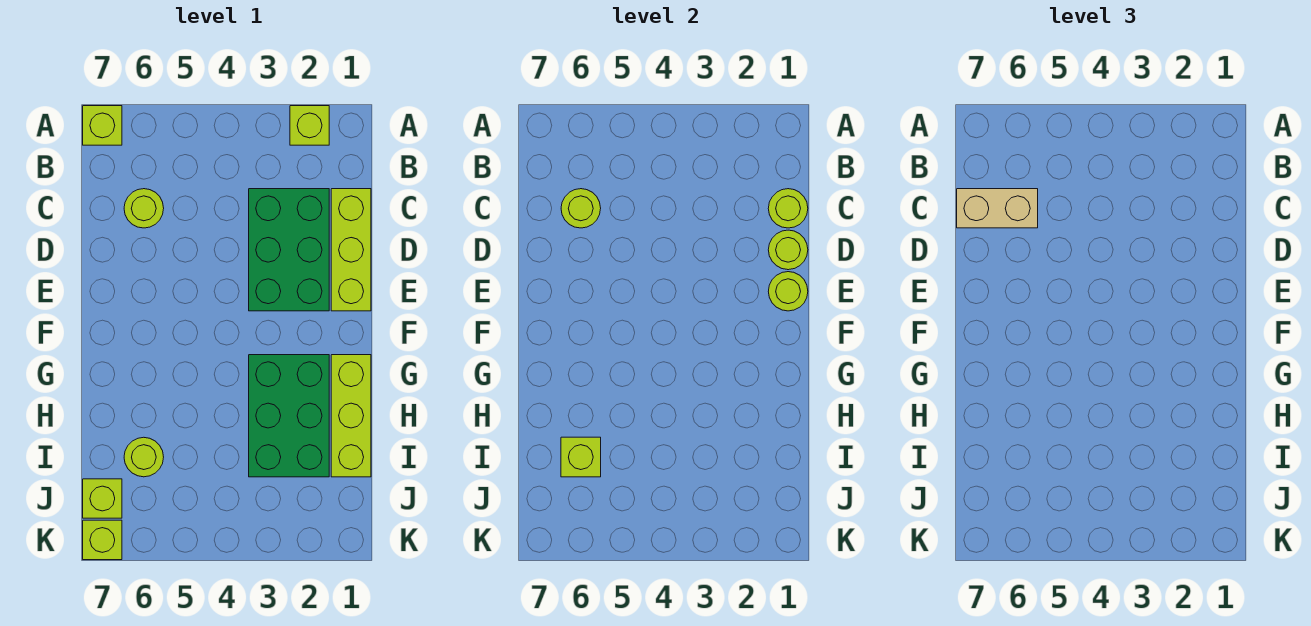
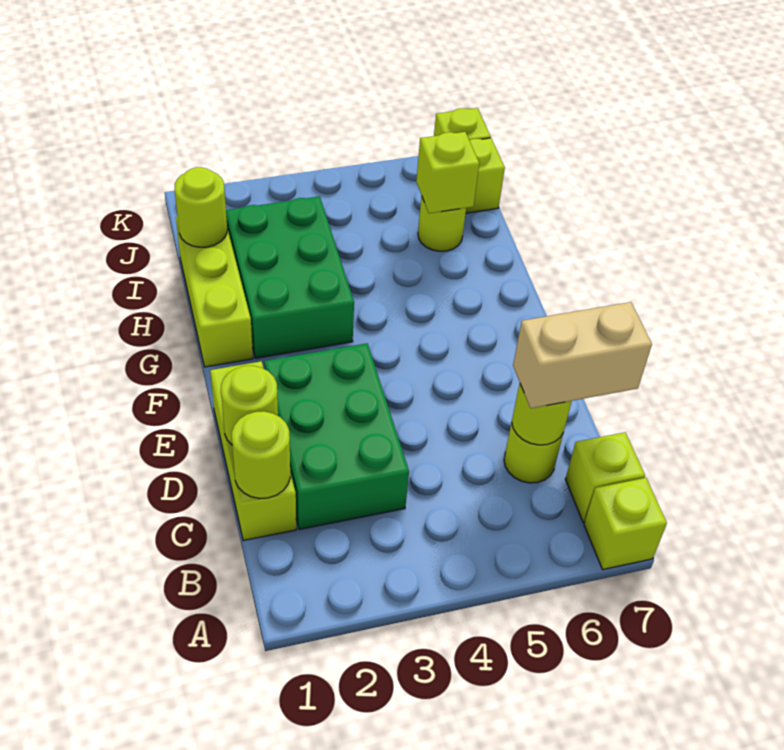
lime brick A2 level 1 -> lime brick B7 level 1
lime round brick E1 level 2 -> lime round brick I1 level 2

